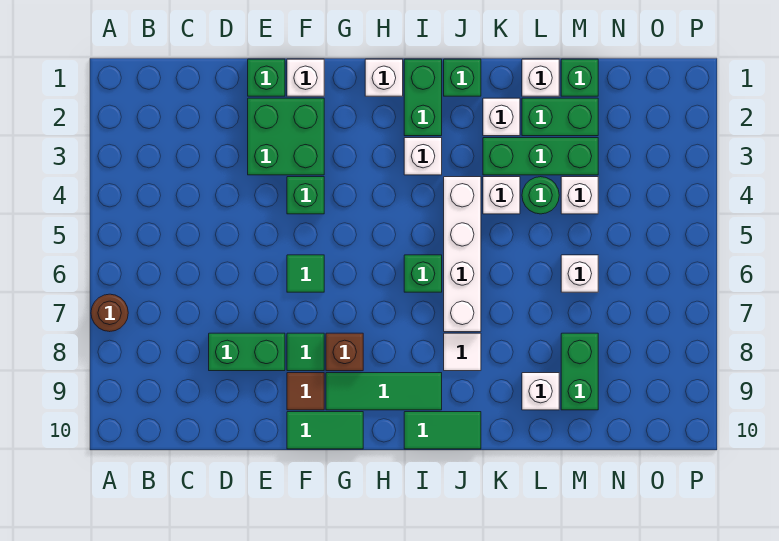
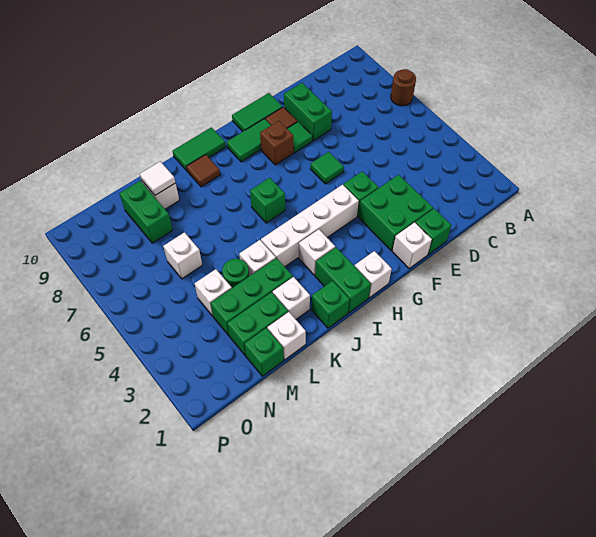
green brick D8:E8 level 1 -> green brick E8:E9 level 1
green tile G9:I9 level 1 -> green tile G9:H9 level 1
white brick J4:J7 level 1 -> white brick G4:J4 level 1
white tile J8 level 1 -> white tile L9 level 2
none -> brown tile J9 level 1

